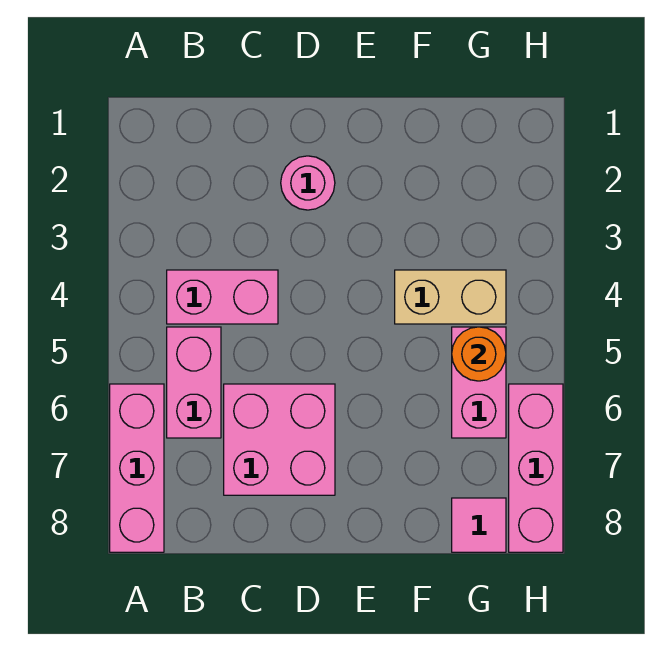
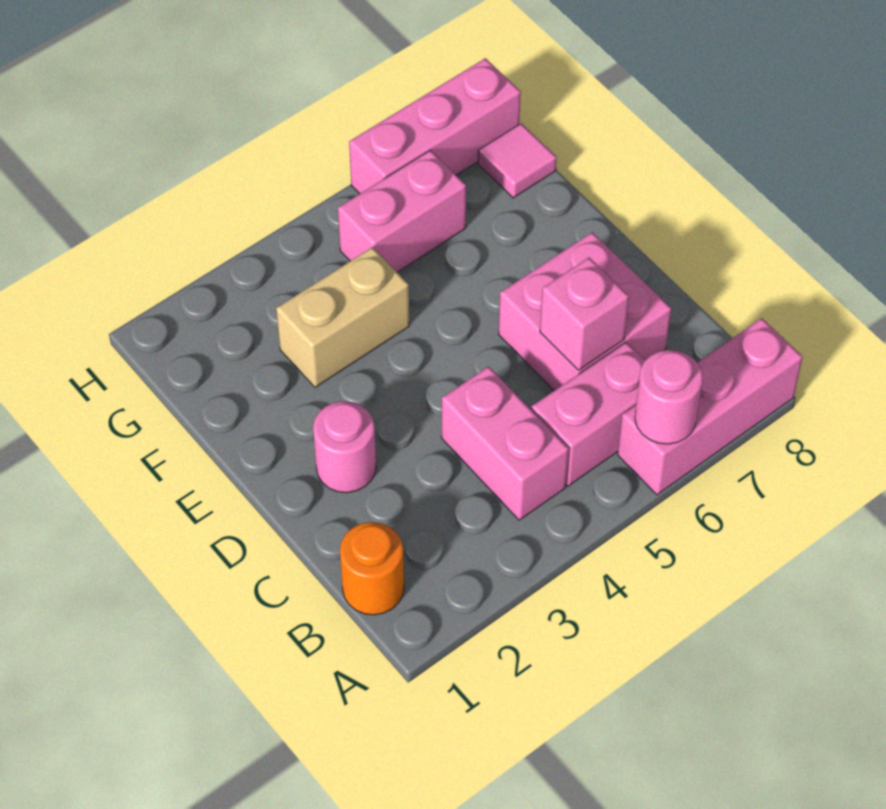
none -> pink round brick A6 level 2
none -> pink brick C6 level 2
tan brick F4:G4 level 1 -> tan brick F3:F4 level 1
orange round brick G5 level 2 -> orange round brick B1 level 1

